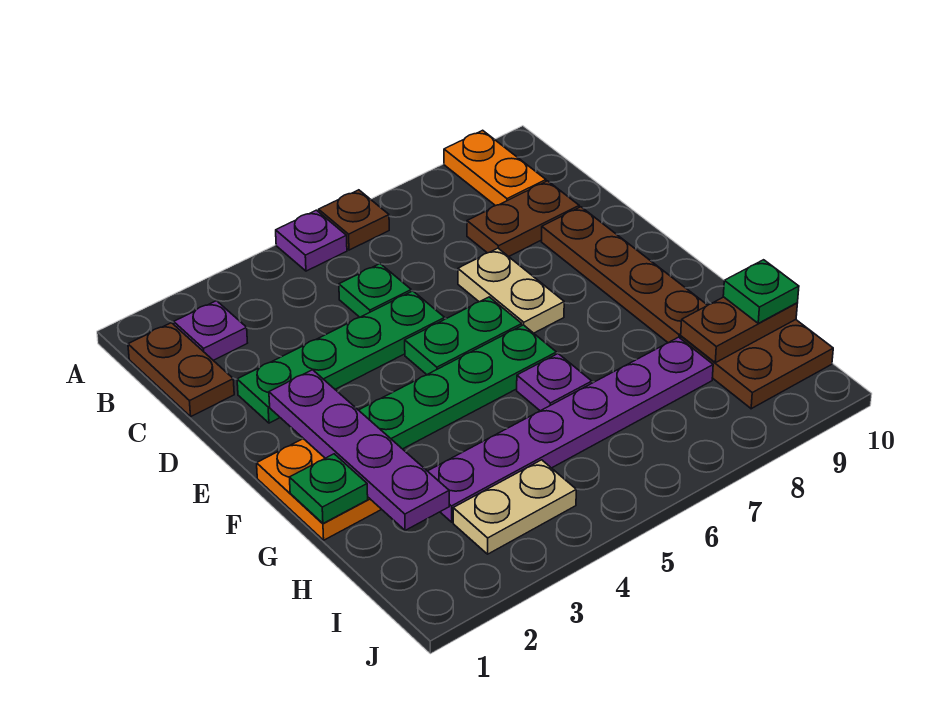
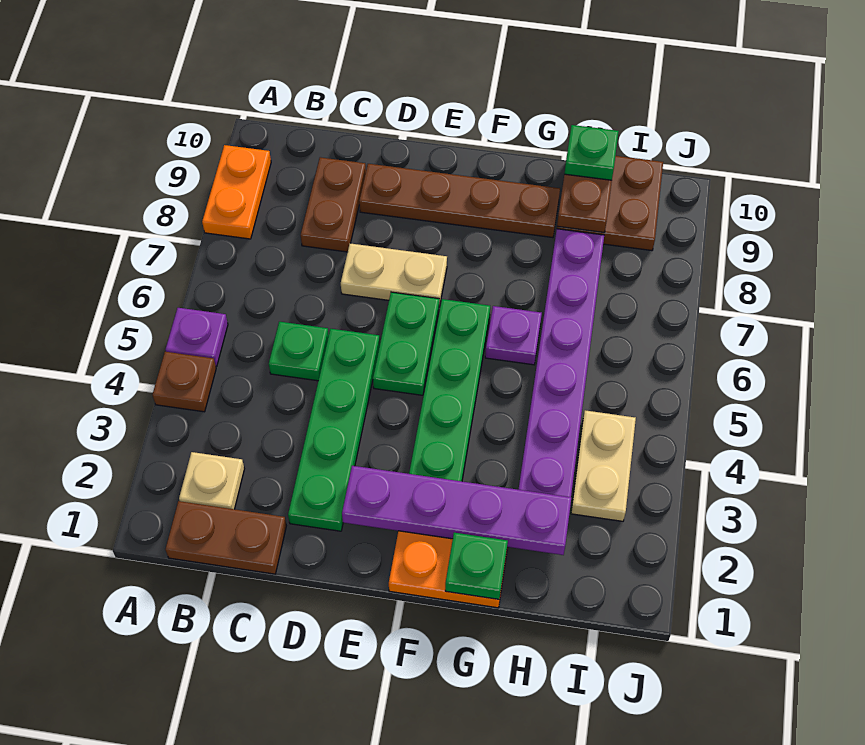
brown plate A6 level 1 -> brown plate A4 level 1
orange plate A9:B9 level 1 -> orange plate A8:A9 level 1
purple plate B2 level 1 -> tan plate B2 level 1

